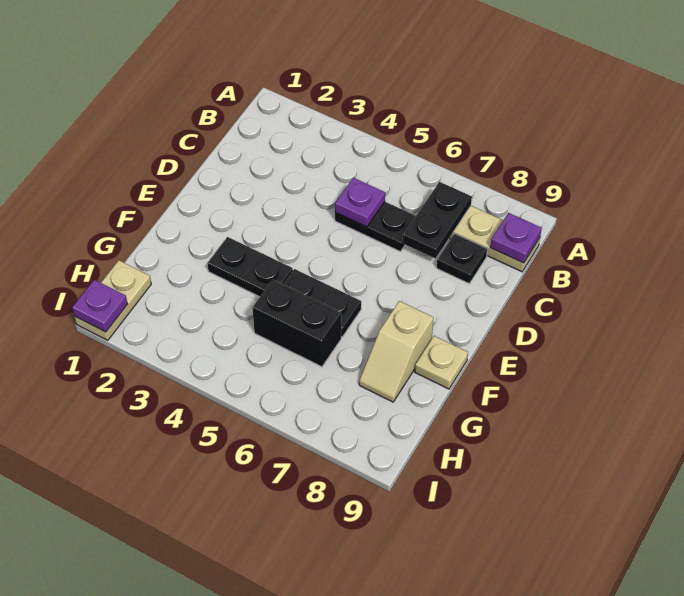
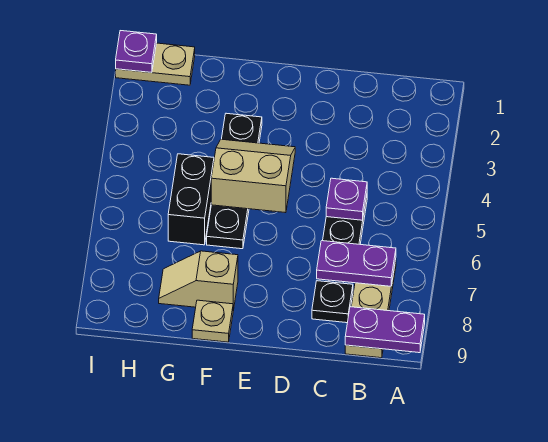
black plate B7:C7 level 2 -> purple plate B7:C7 level 2
purple plate B9 level 2 -> purple plate A9:B9 level 2
none -> tan slope E4:F5 level 2 top 5

